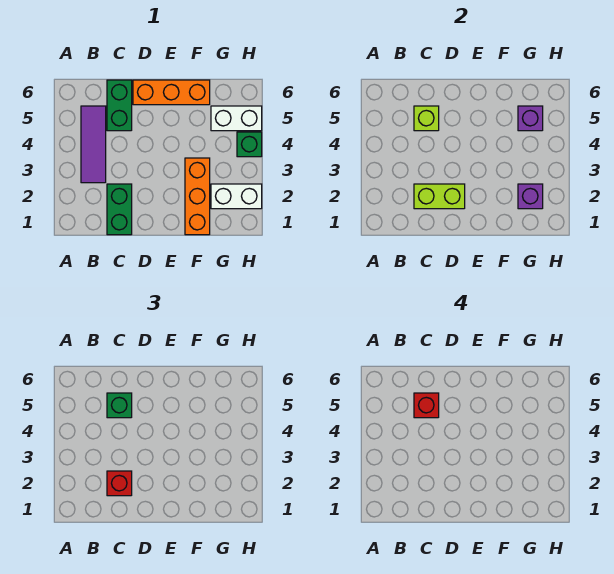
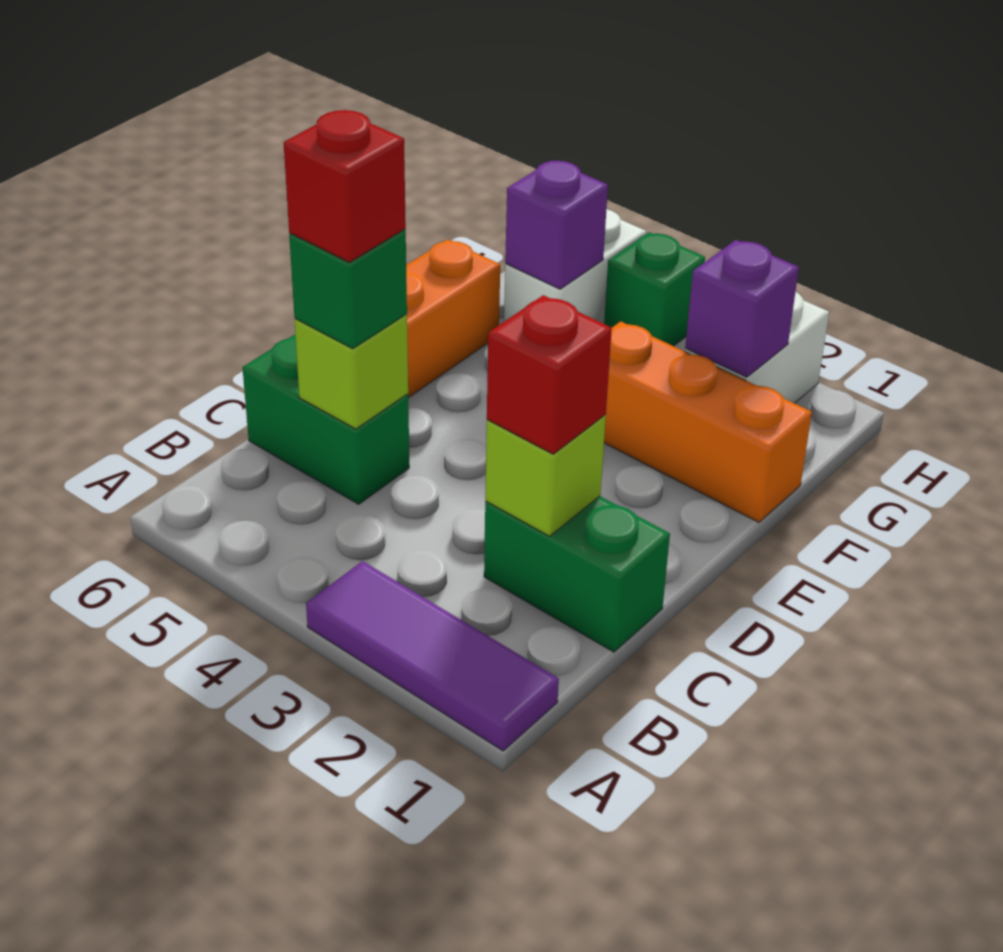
purple tile B3:B5 level 1 -> purple tile A1:A3 level 1
lime brick C2:D2 level 2 -> lime brick C2 level 2

